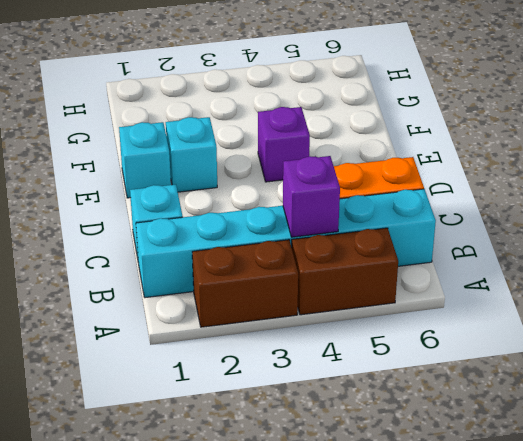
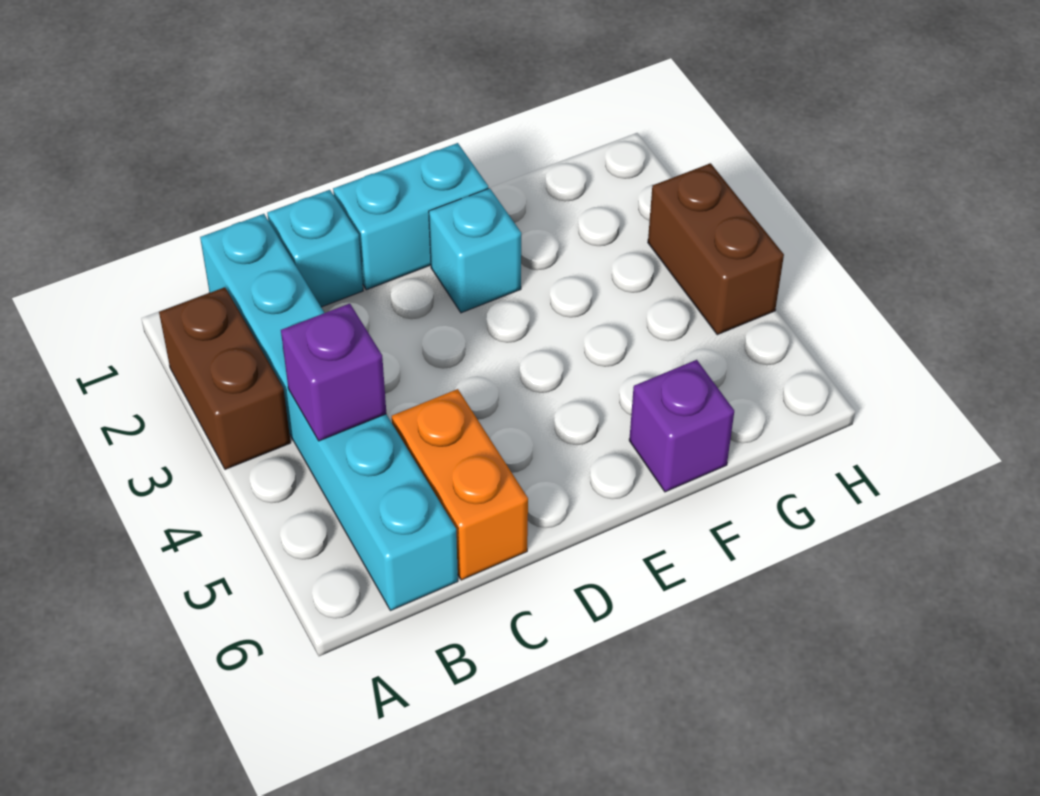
brown brick A4:A5 level 1 -> brown brick H3:H4 level 1
cyan brick E1 level 1 -> cyan brick D1:E1 level 1
purple brick E4 level 1 -> purple brick F6 level 1

